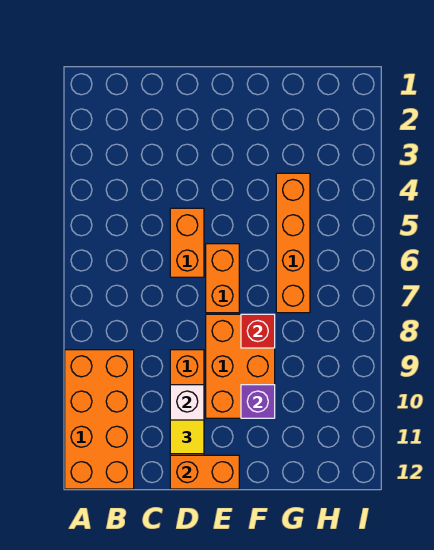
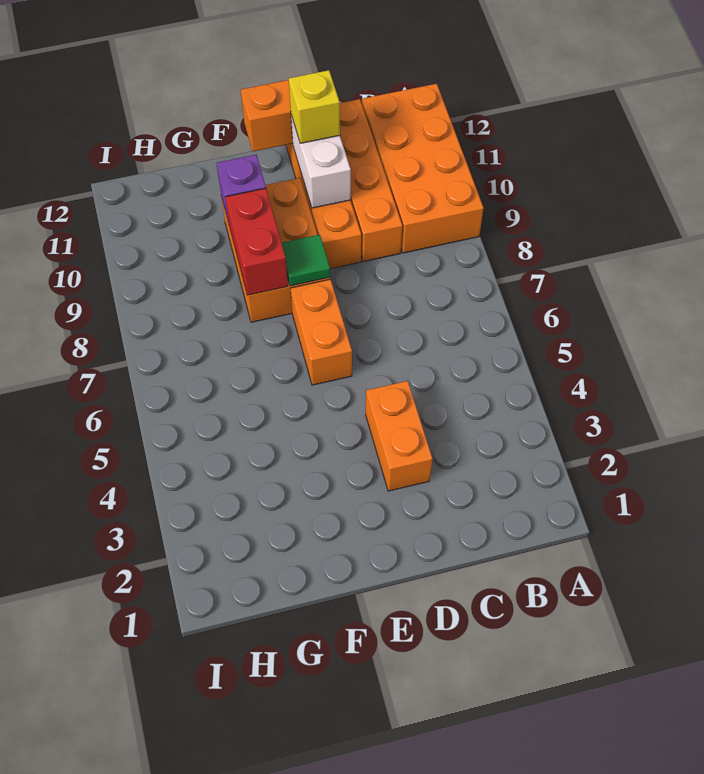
orange brick D5:D6 level 1 -> orange brick D3:D4 level 1
yellow tile D11 level 3 -> yellow brick D11 level 3
none -> green tile E8 level 2
red brick F8 level 2 -> red brick F8:F9 level 2
orange brick G4:G7 level 1 -> orange brick C9:C12 level 1

